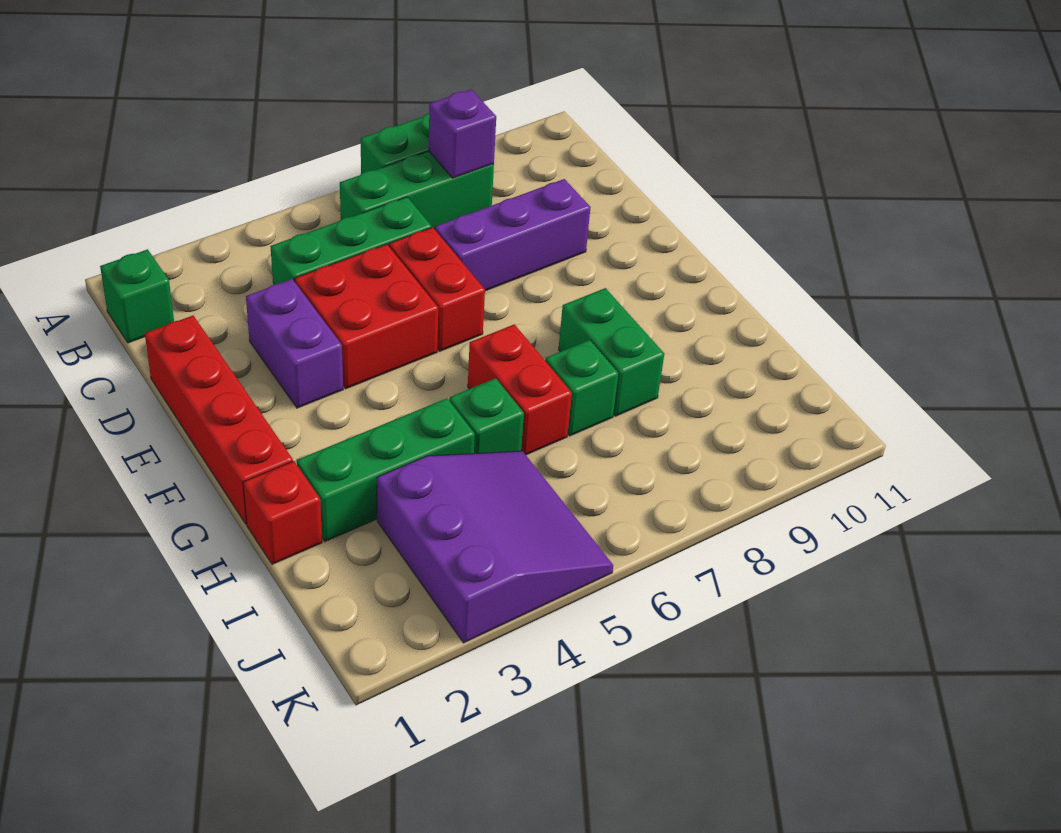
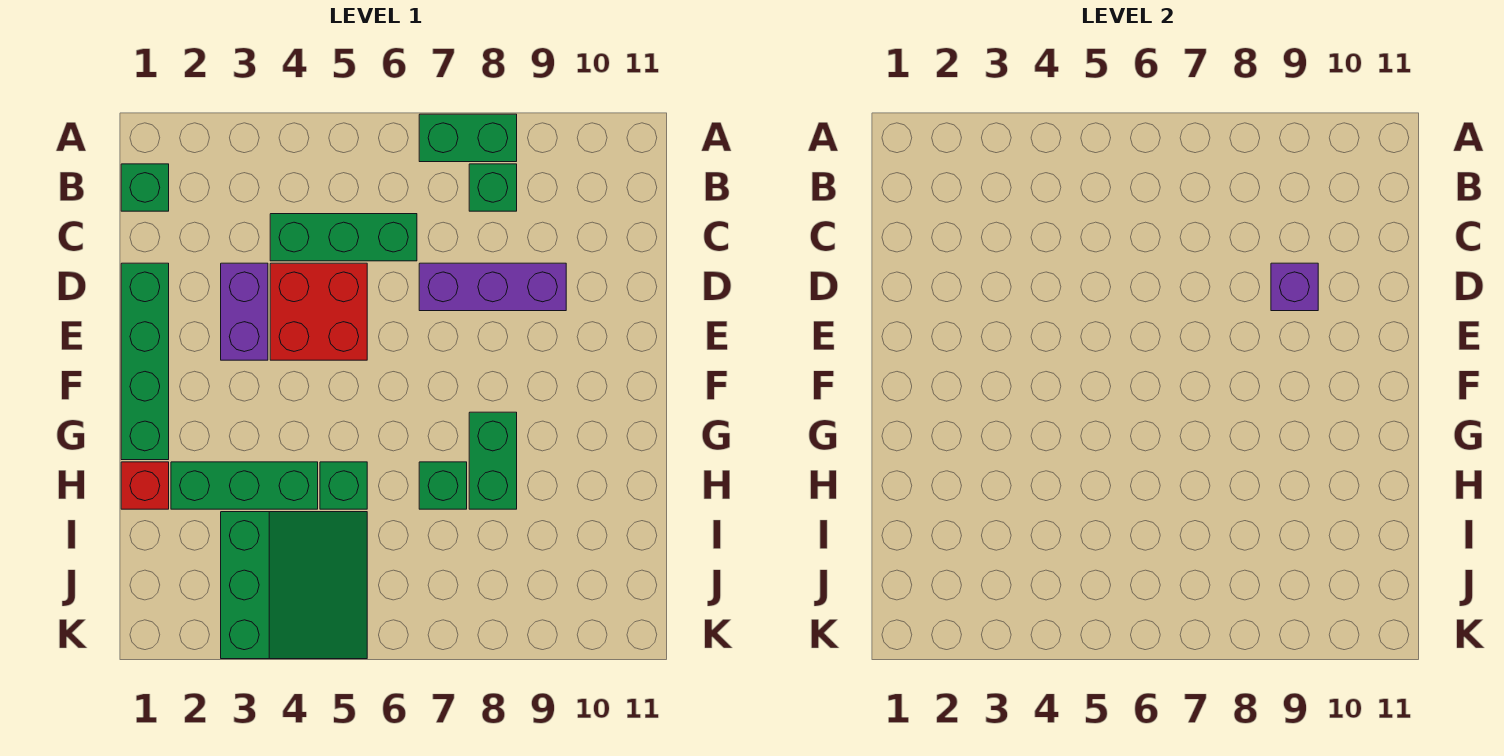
green brick B6:B8 level 1 -> green brick B8 level 1
purple brick B8 level 2 -> purple brick D9 level 2
red brick D1:G1 level 1 -> green brick D1:G1 level 1
red brick D6:E6 level 1 -> none
red brick G6:H6 level 1 -> none
purple slope I3:K5 level 1 top 3 -> green slope I3:K5 level 1 top 3

